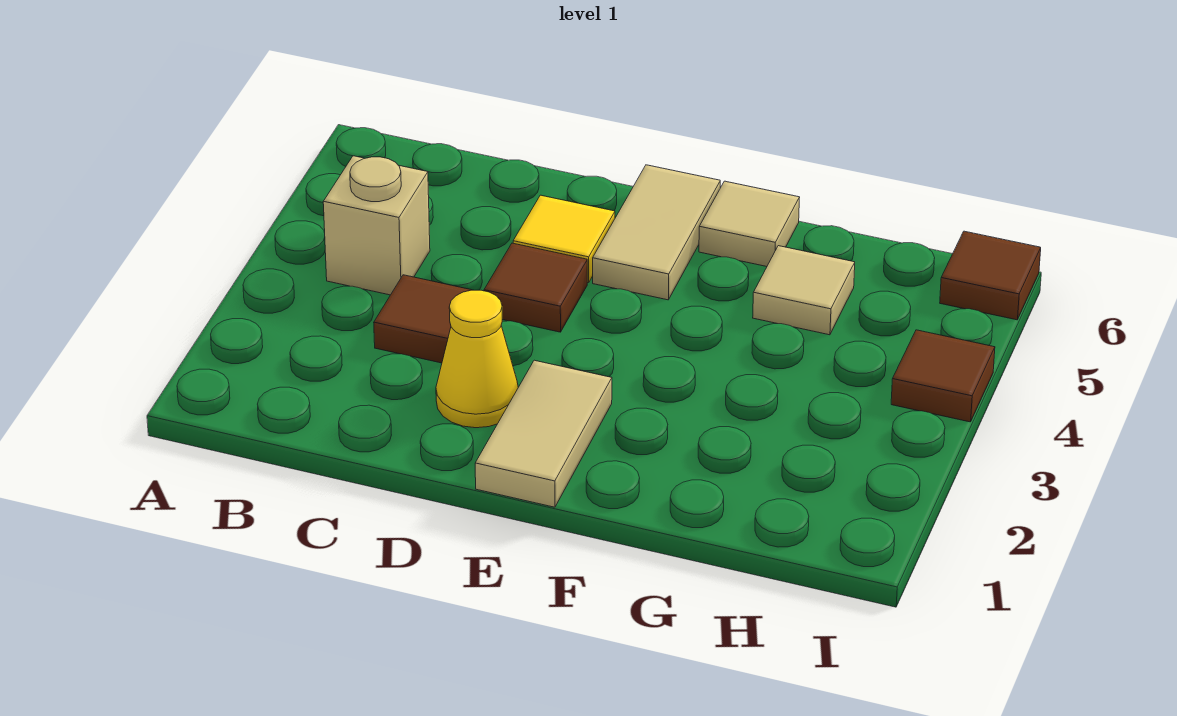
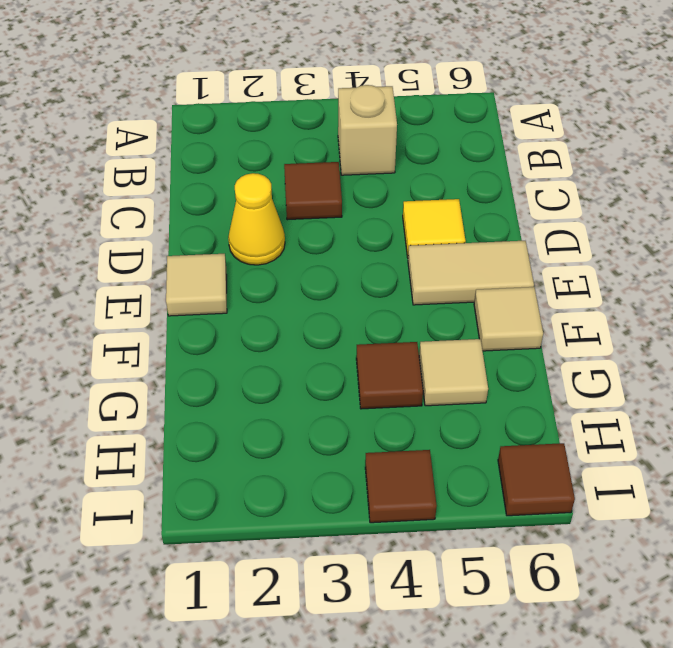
brown tile D4 level 1 -> brown tile G4 level 1
tan tile E1:E2 level 1 -> tan tile E1 level 1

